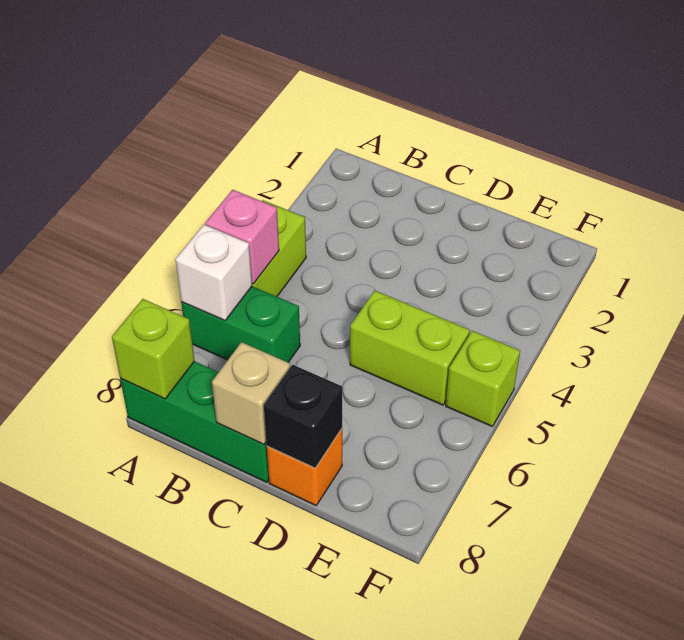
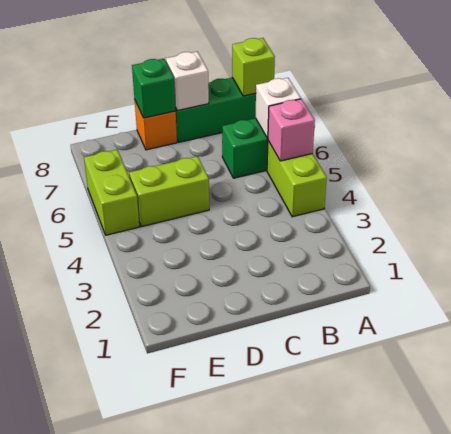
tan brick C8 level 2 -> white brick C8 level 2
black brick D8 level 2 -> green brick D8 level 2
lime brick F5 level 1 -> lime brick F5:F6 level 1

